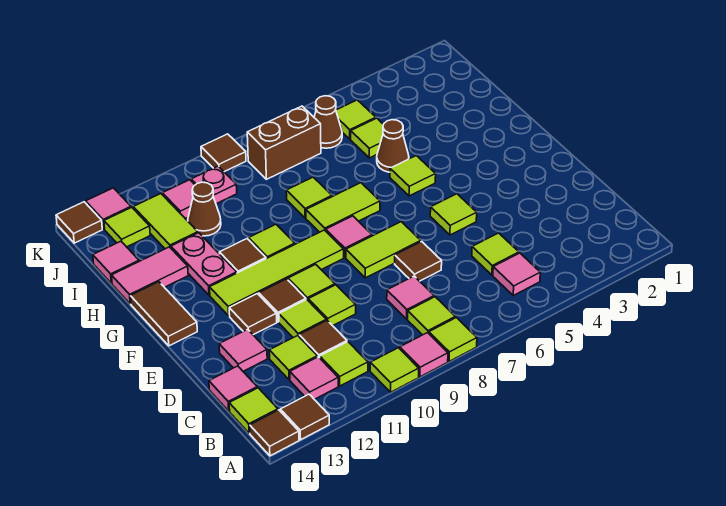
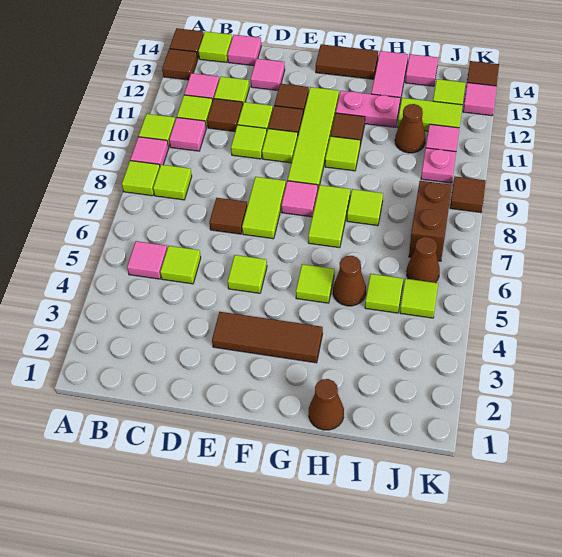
pink tile C8 level 1 -> pink tile B10 level 1
none -> brown tile E3:G3 level 1
none -> brown cone H1 level 1

